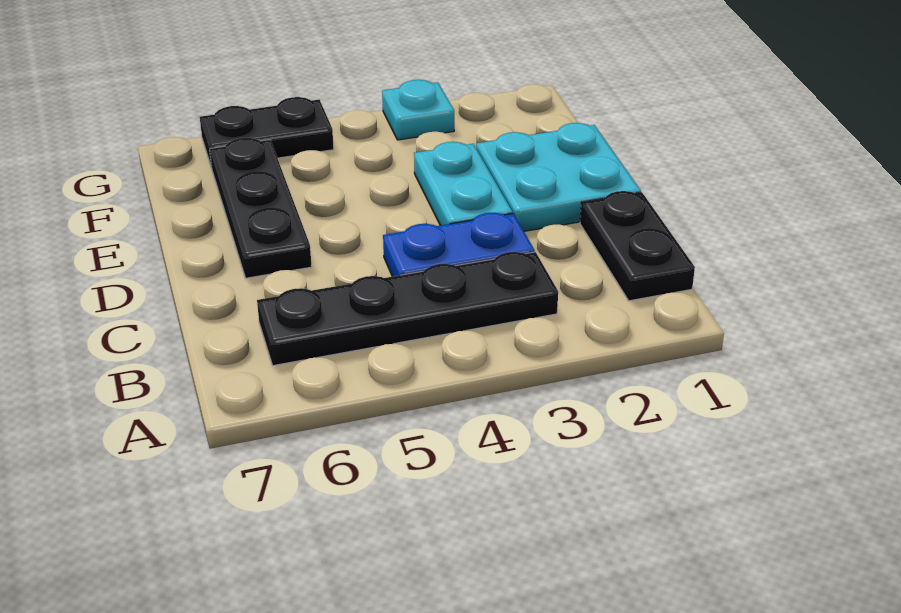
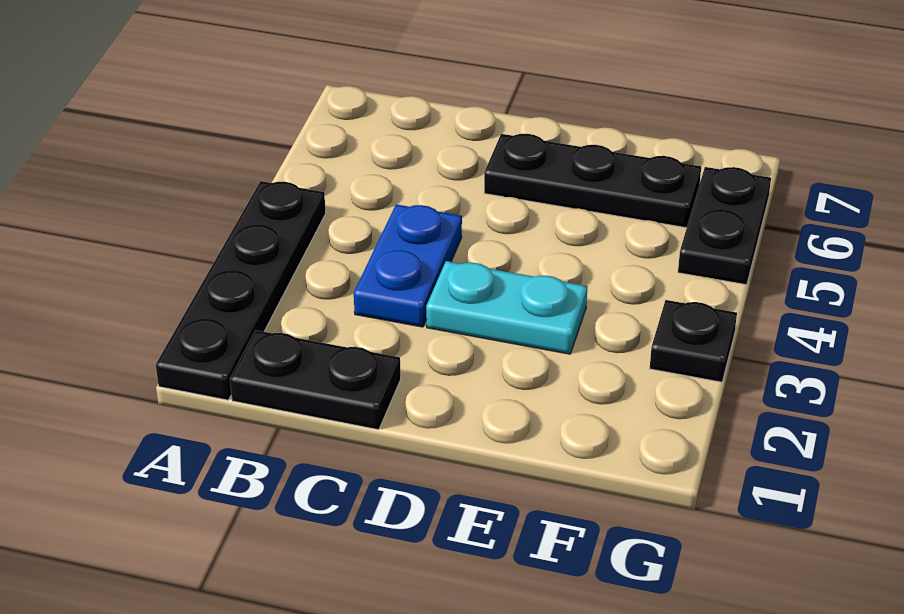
black plate B3:B6 level 1 -> black plate A1:A4 level 1
cyan plate D1:E2 level 1 -> none
cyan plate G3 level 1 -> black plate G3 level 1

